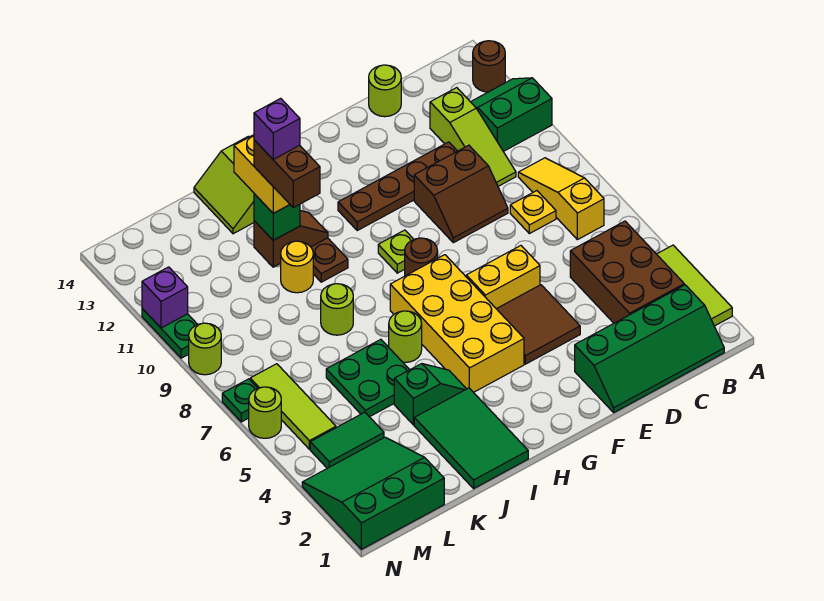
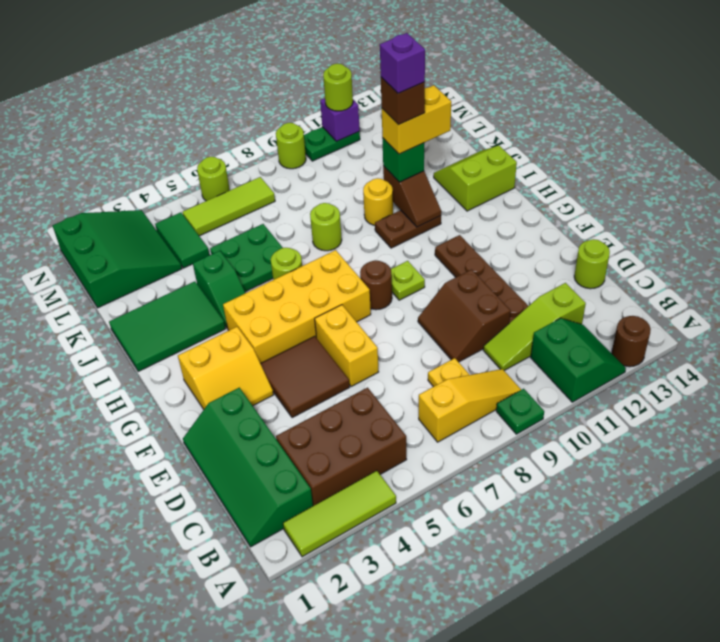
none -> yellow slope F2:G3 level 1 top G
brown brick J10:J11 level 5 -> brown brick J11 level 5
green plate N7 level 1 -> green plate A9 level 1
none -> lime round brick N11 level 3

